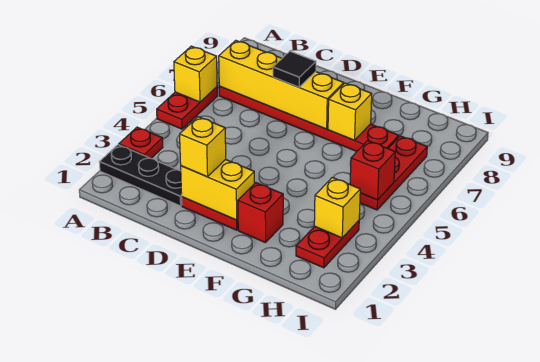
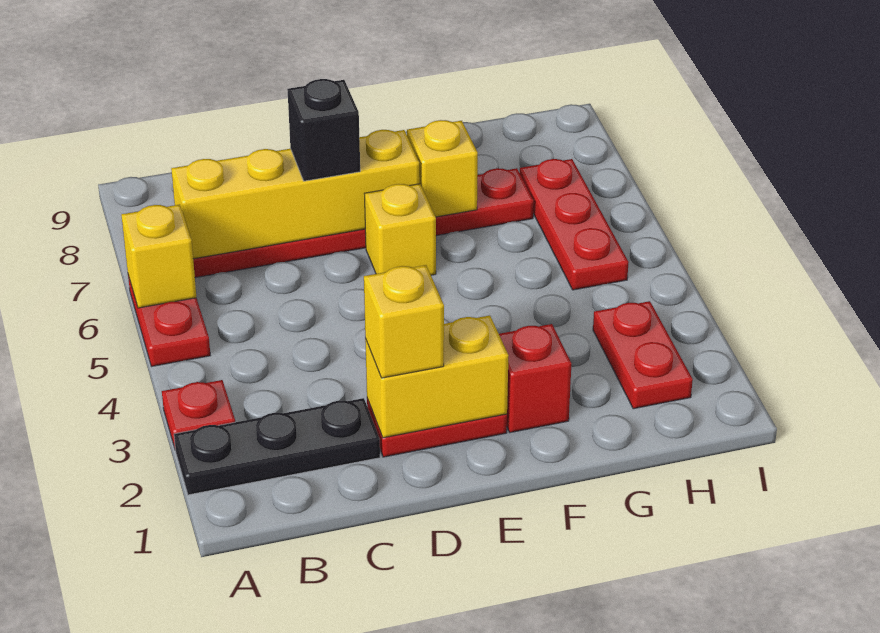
black tile D7 level 3 -> black brick D7 level 3
yellow brick H3 level 2 -> yellow brick E6 level 1
red brick H5 level 2 -> none

